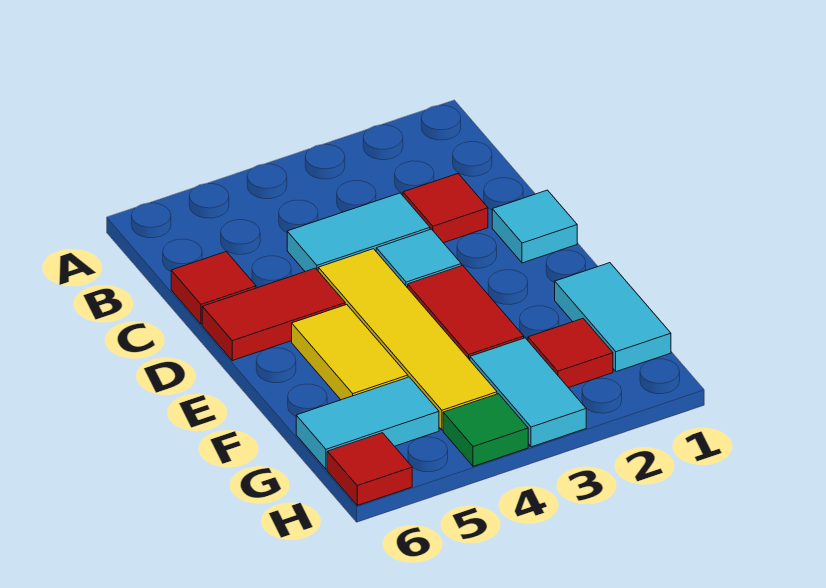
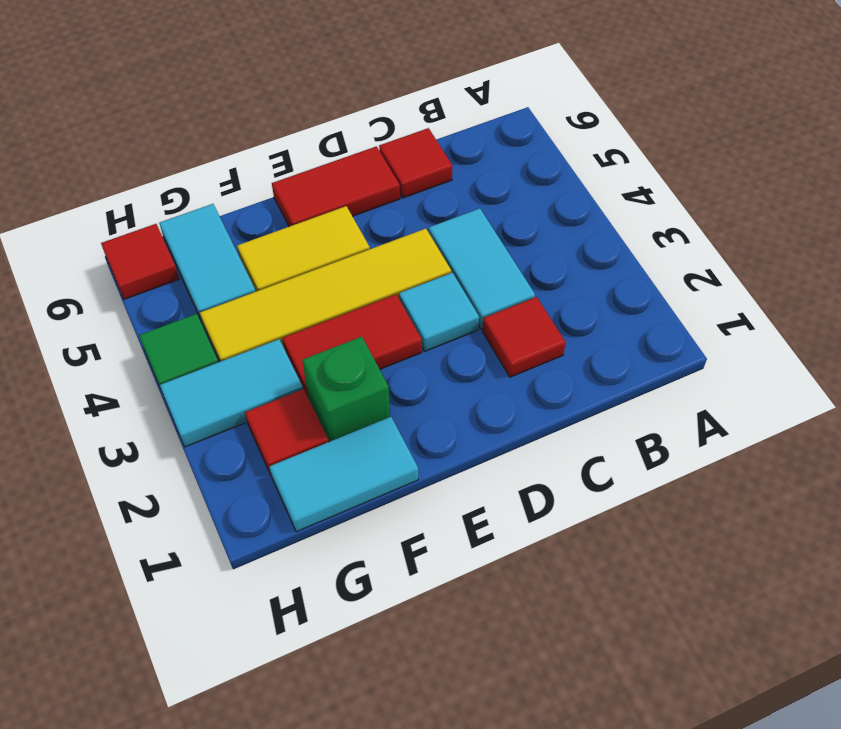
cyan tile D1 level 1 -> none
red tile D5:D6 level 1 -> red tile D6:E6 level 1
none -> green brick F2 level 1

